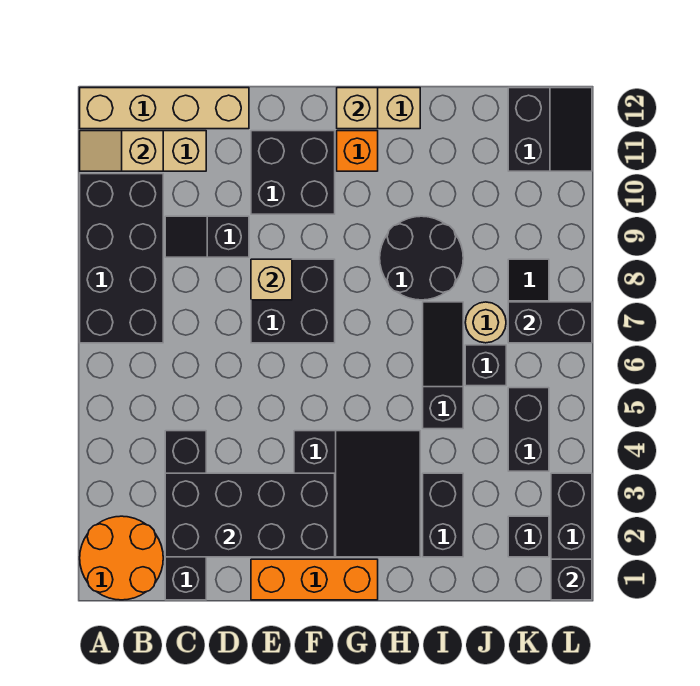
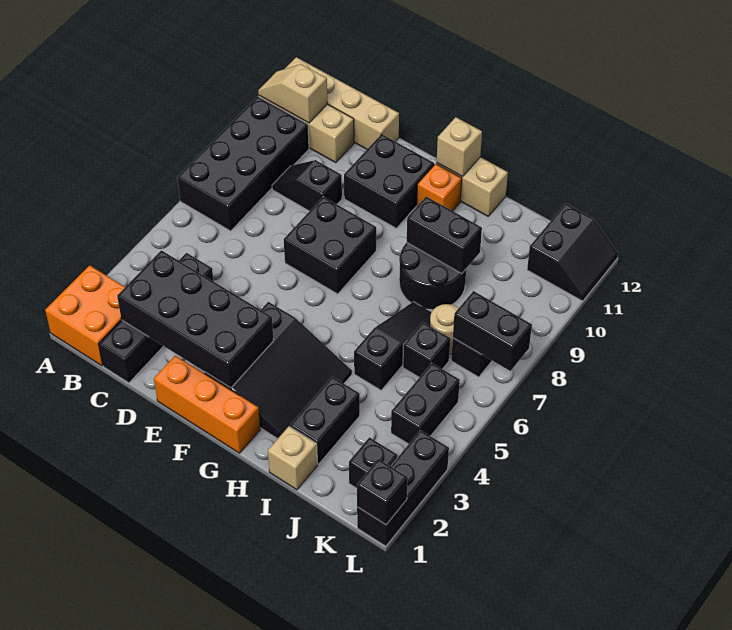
orange round brick A1:B2 level 1 -> orange brick A1:B2 level 1
tan brick E8 level 2 -> tan brick I1 level 1
none -> black brick H9:I9 level 2

